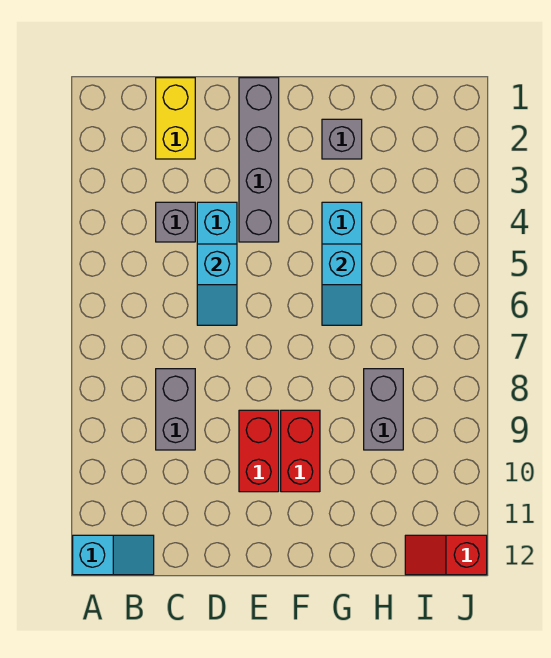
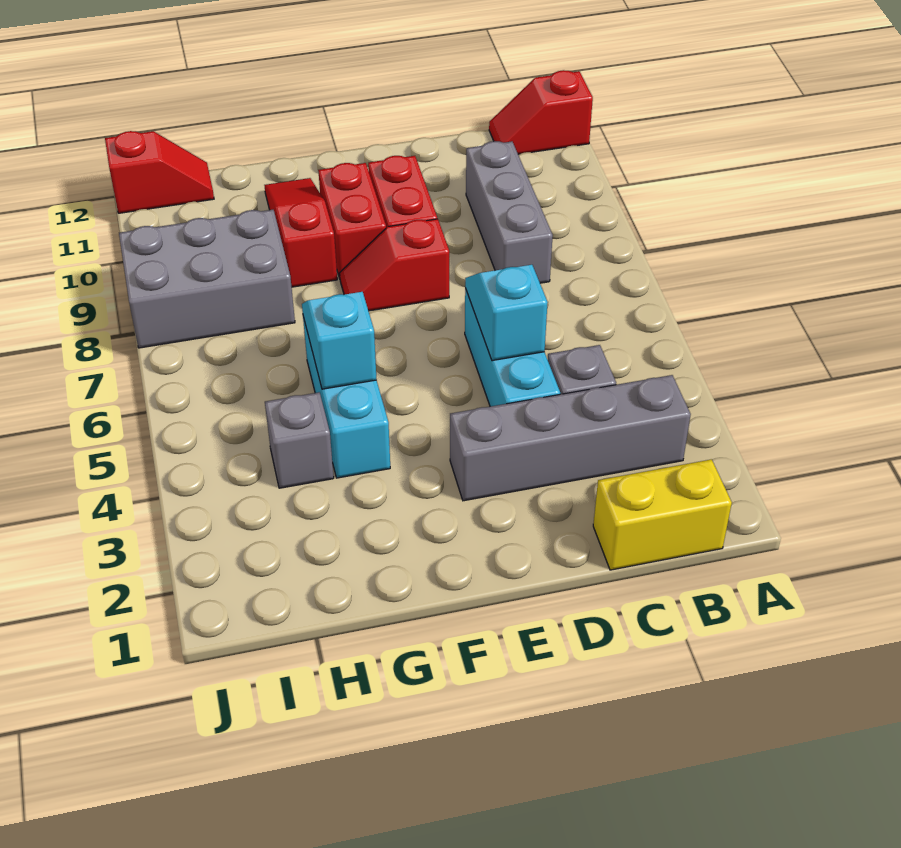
cyan slope A12:B12 level 1 top A -> red slope A12:B12 level 1 top A
yellow brick C1:C2 level 1 -> yellow brick B1:C1 level 1
grey brick C8:C9 level 1 -> grey brick C8:C10 level 1
grey brick E1:E4 level 1 -> grey brick B3:E3 level 1
none -> red slope E8:F8 level 1 top E
grey brick G2 level 1 -> grey brick H4 level 1
none -> red slope G9:G11 level 1 top 9
grey brick H8:H9 level 1 -> grey brick H8:J9 level 1

